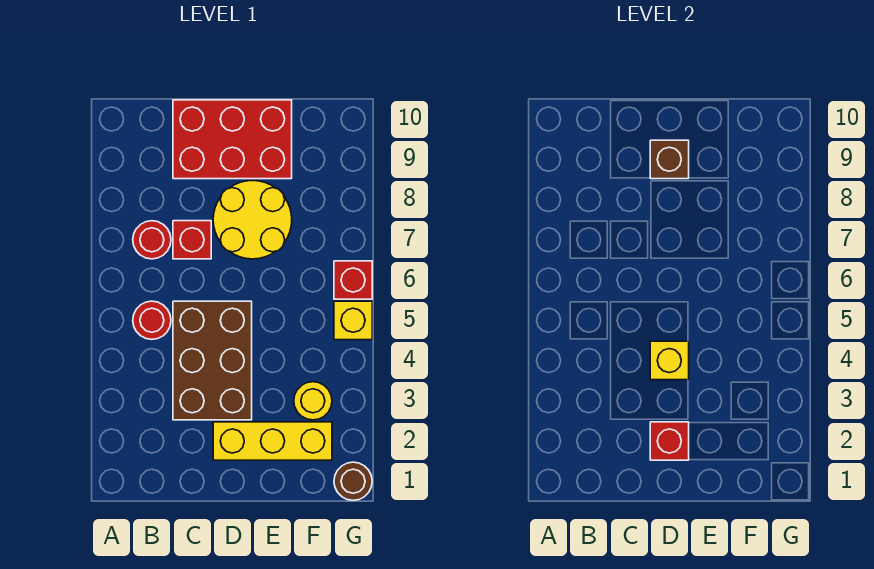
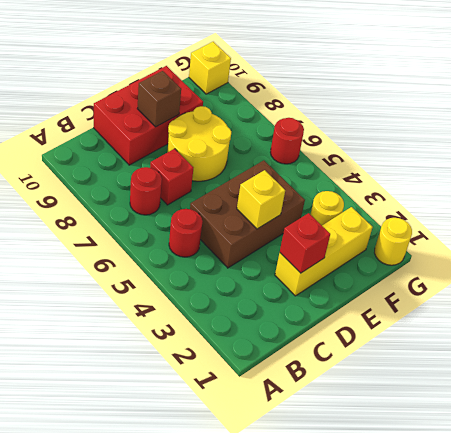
brown brick C3:D5 level 1 -> brown brick C4:E5 level 1
brown round brick G1 level 1 -> yellow round brick G1 level 1
yellow brick G5 level 1 -> yellow brick G10 level 1
red brick G6 level 1 -> red round brick G6 level 1

